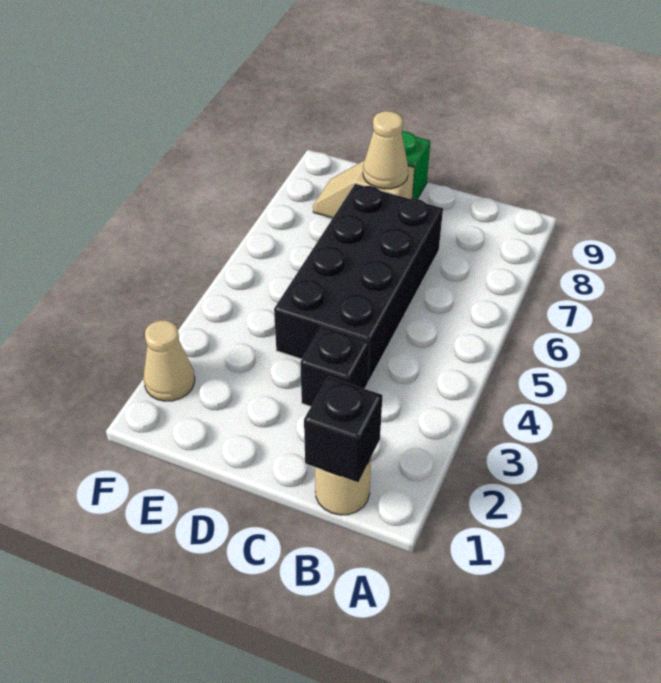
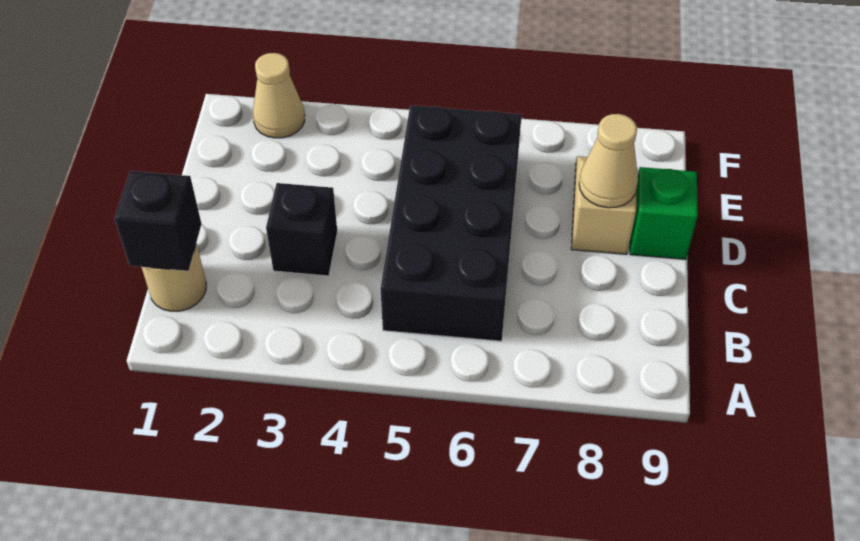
black brick C4:D7 level 1 -> black brick B5:E6 level 1

